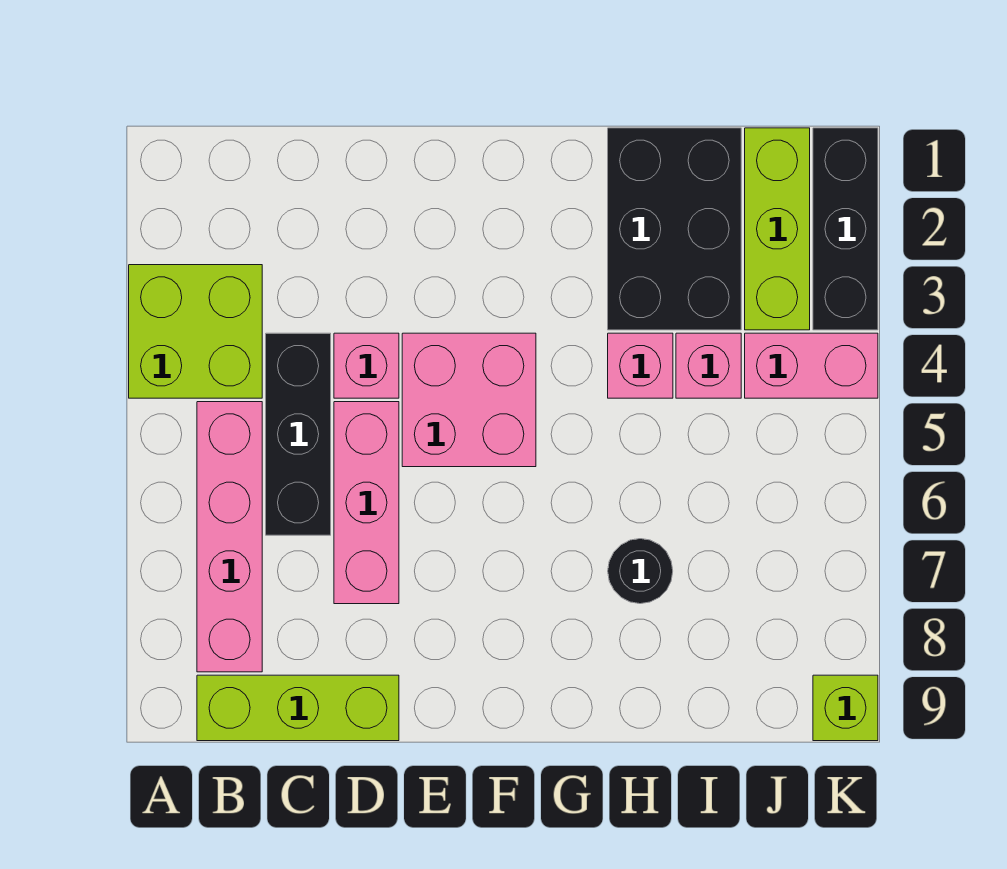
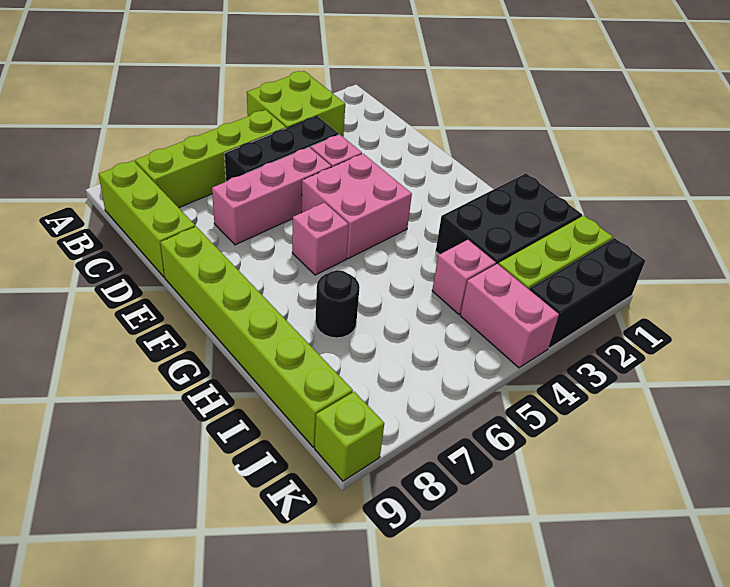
pink brick B5:B8 level 1 -> lime brick B5:B8 level 1
none -> lime brick E9:J9 level 1
pink brick H4 level 1 -> pink brick F6 level 1

